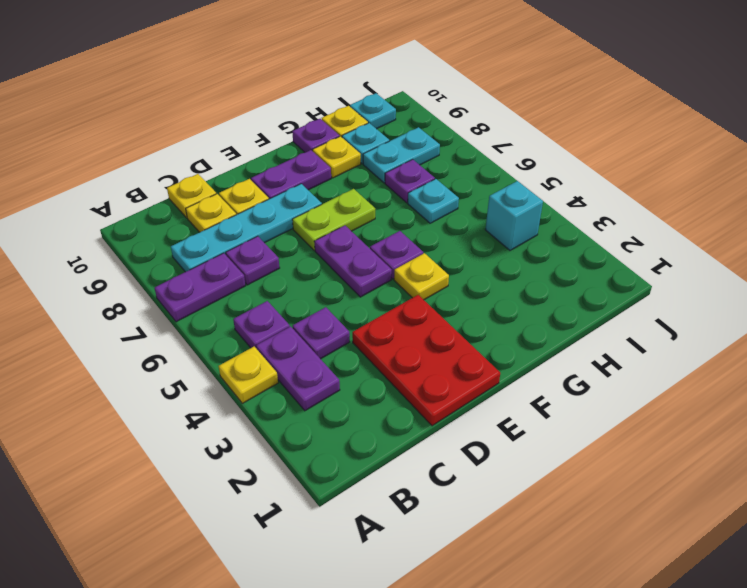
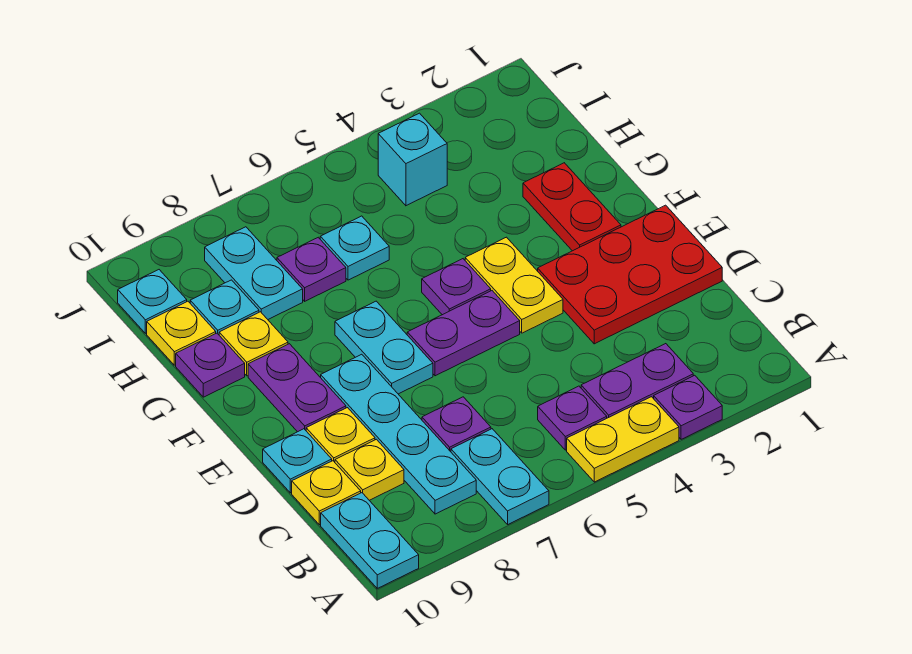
yellow plate A4 level 1 -> yellow plate A4:A5 level 1
purple plate A7:B7 level 1 -> cyan plate A7:B7 level 1
none -> cyan plate A10:B10 level 1
purple plate C4 level 1 -> purple plate A3 level 1
none -> cyan plate D10 level 1
lime plate E7:F7 level 1 -> cyan plate E7:F7 level 1
none -> red plate F2:G2 level 1
yellow plate F4 level 1 -> yellow plate E4:F4 level 1

